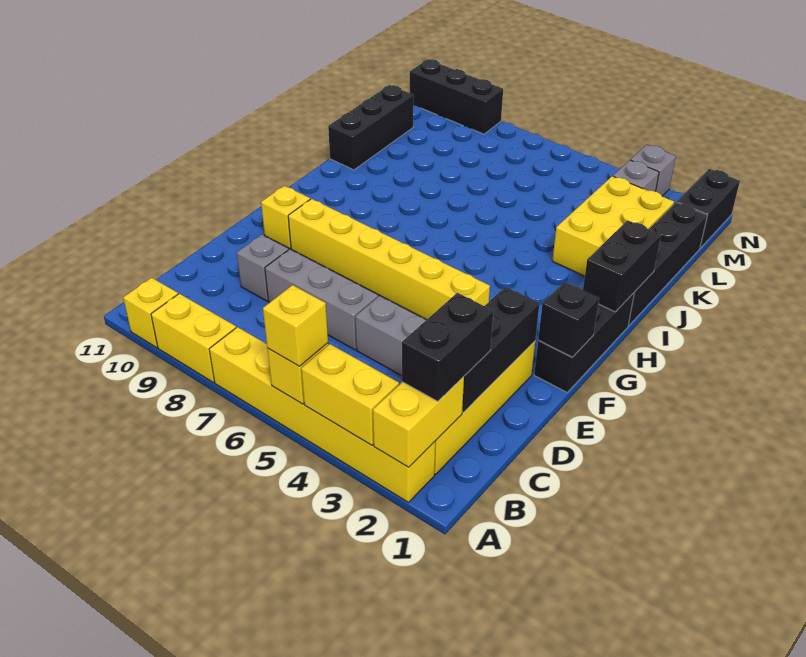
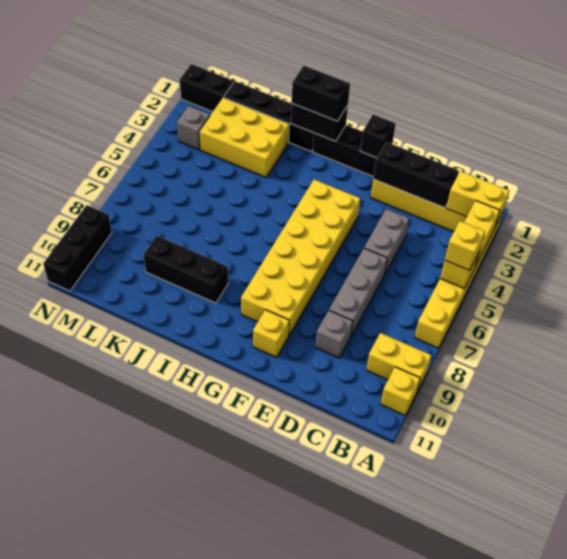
yellow brick A8:A9 level 1 -> yellow brick A9:B9 level 1
black brick B2:C2 level 3 -> black brick H1:I1 level 3
yellow brick F4:F9 level 1 -> yellow brick F4:G9 level 1
black brick J11:L11 level 1 -> black brick I9:K9 level 1
grey brick N3 level 1 -> none

